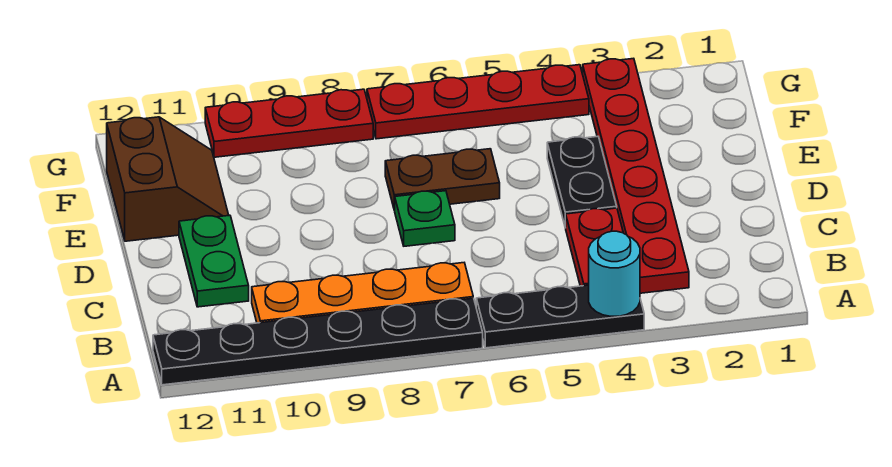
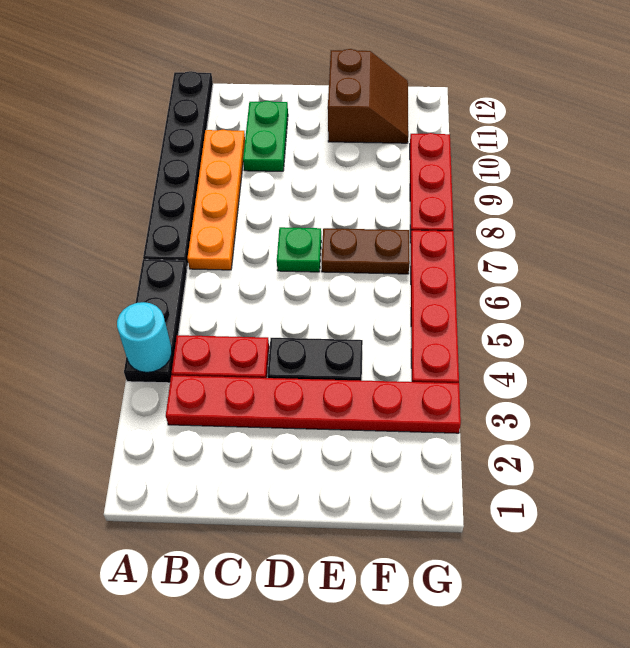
green plate C11:D11 level 1 -> green plate C10:C11 level 1
brown plate E6:E7 level 1 -> brown plate E7:F7 level 1
brown slope E11:F12 level 1 top 12 -> brown slope E11:F12 level 1 top E

